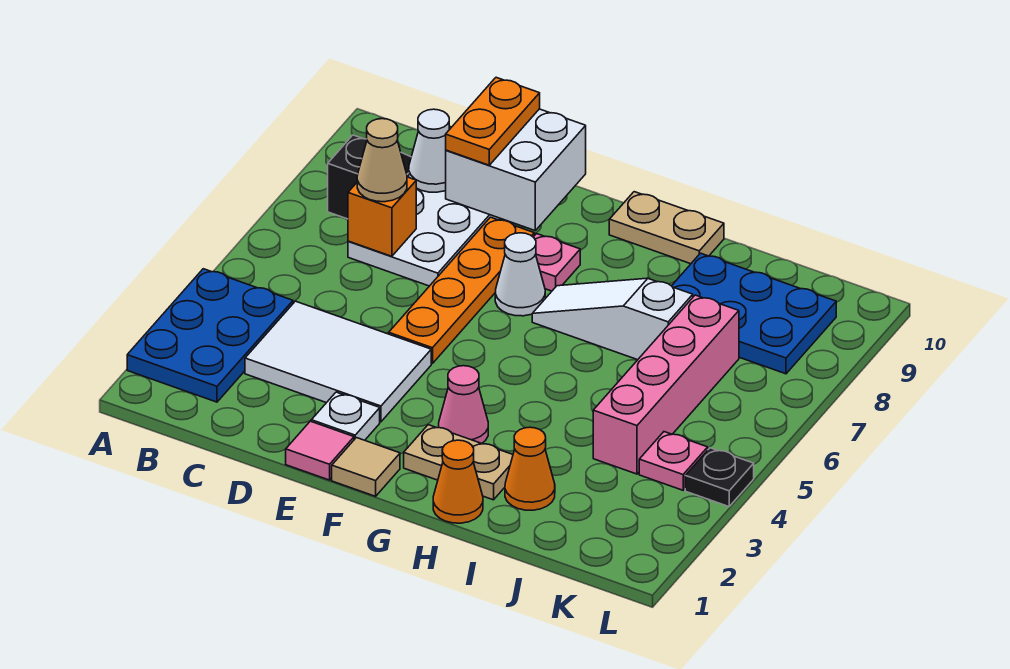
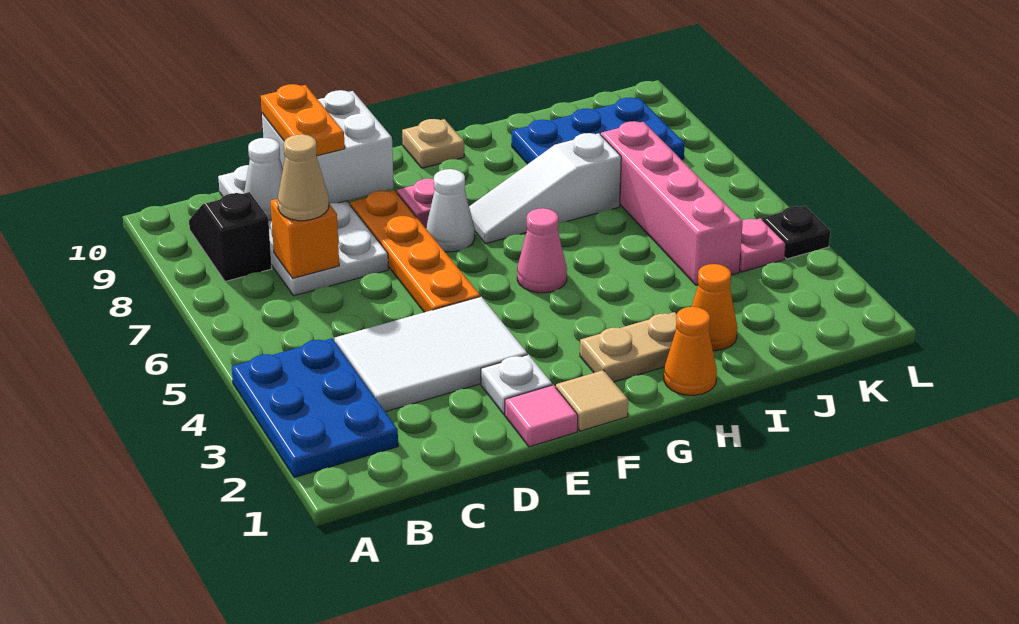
pink cone G3 level 1 -> pink cone G5 level 1
tan plate G10:H10 level 1 -> tan plate G10 level 1

